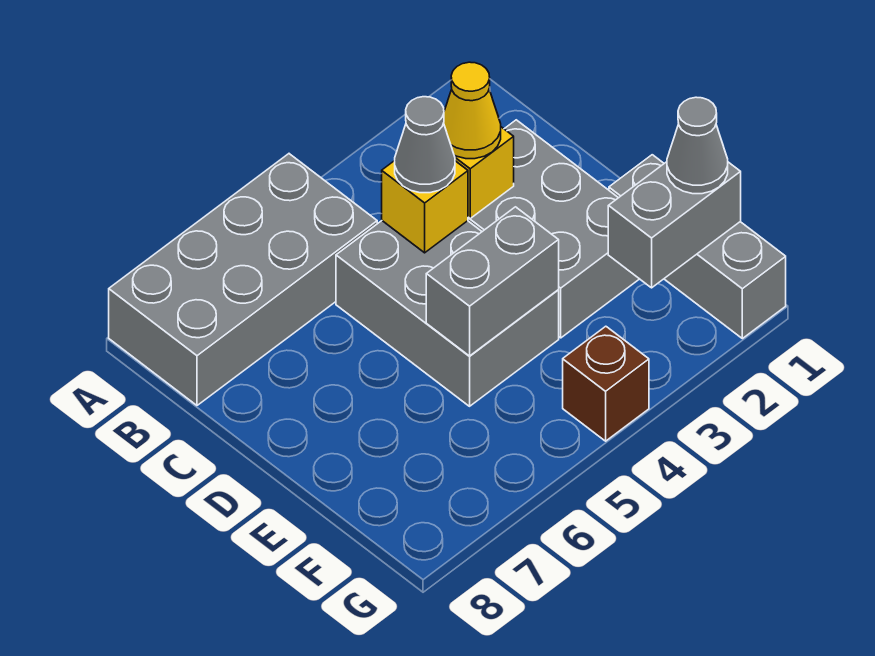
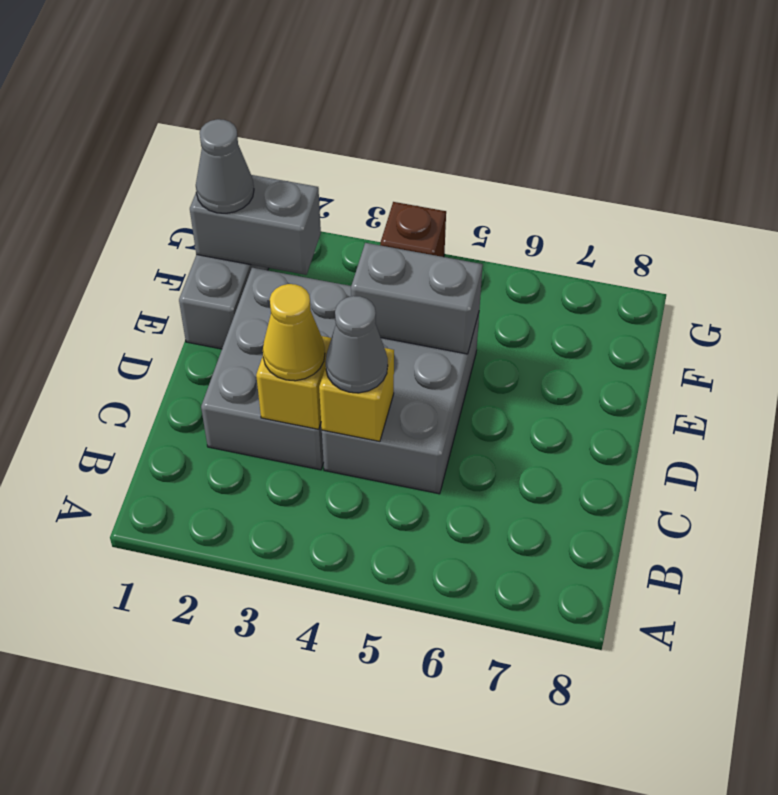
grey brick A5:B8 level 1 -> none

